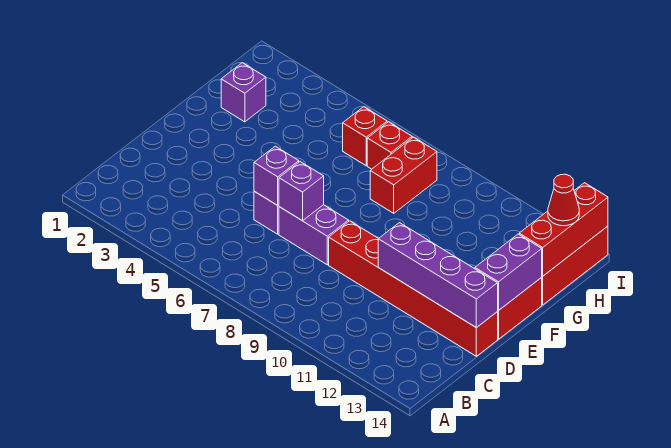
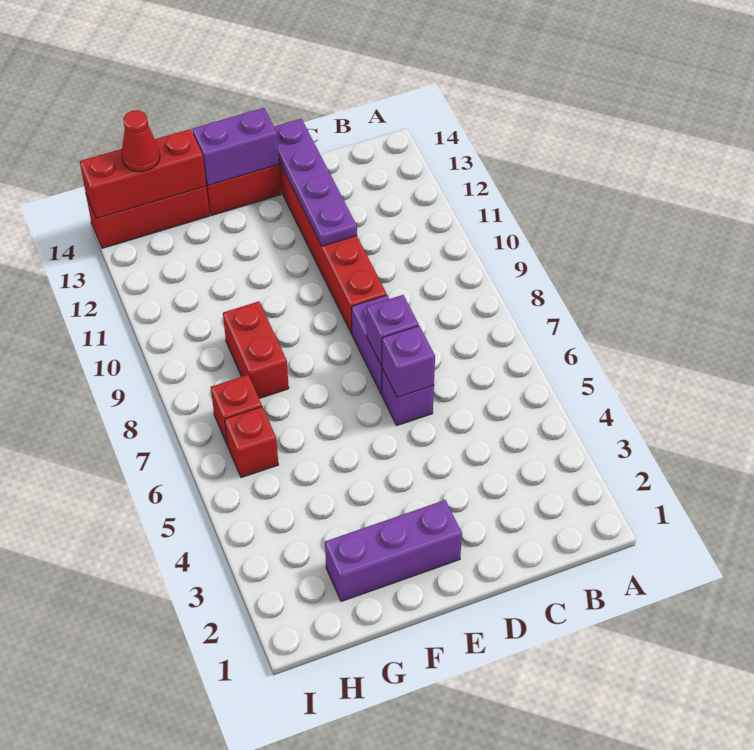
purple brick D11:D14 level 2 -> purple plate D11:D14 level 2
purple brick G2 level 1 -> purple brick E2:G2 level 1
red brick G8:H8 level 1 -> red brick G8:G9 level 1

